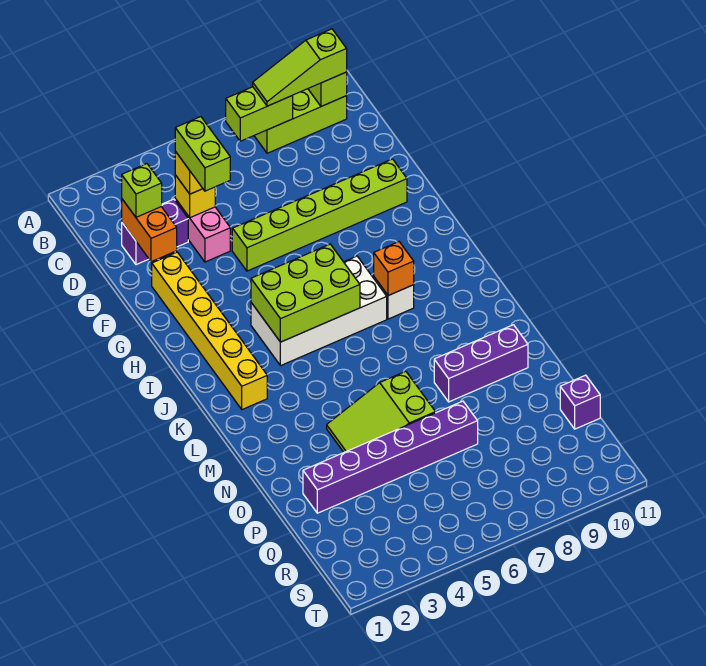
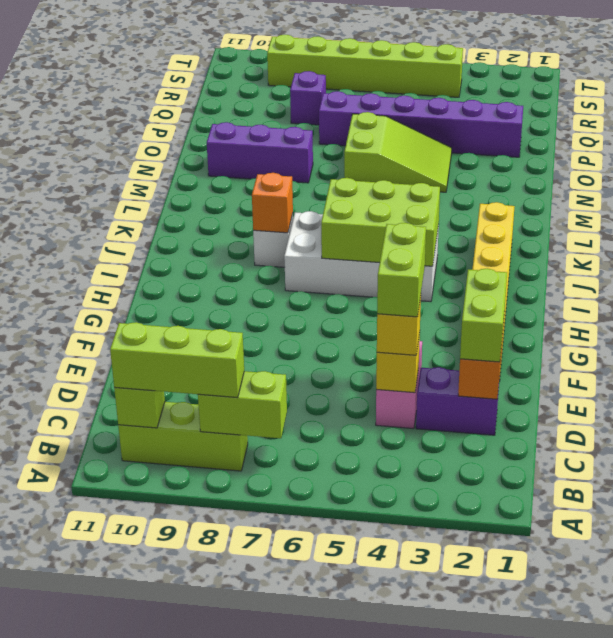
lime slope B8:B10 level 3 top 10 -> lime brick B8:B10 level 3
lime brick D2 level 3 -> lime brick D2:E2 level 3
lime brick F5:F10 level 1 -> lime brick S4:S9 level 1
purple brick Q11 level 1 -> purple brick Q8 level 1

